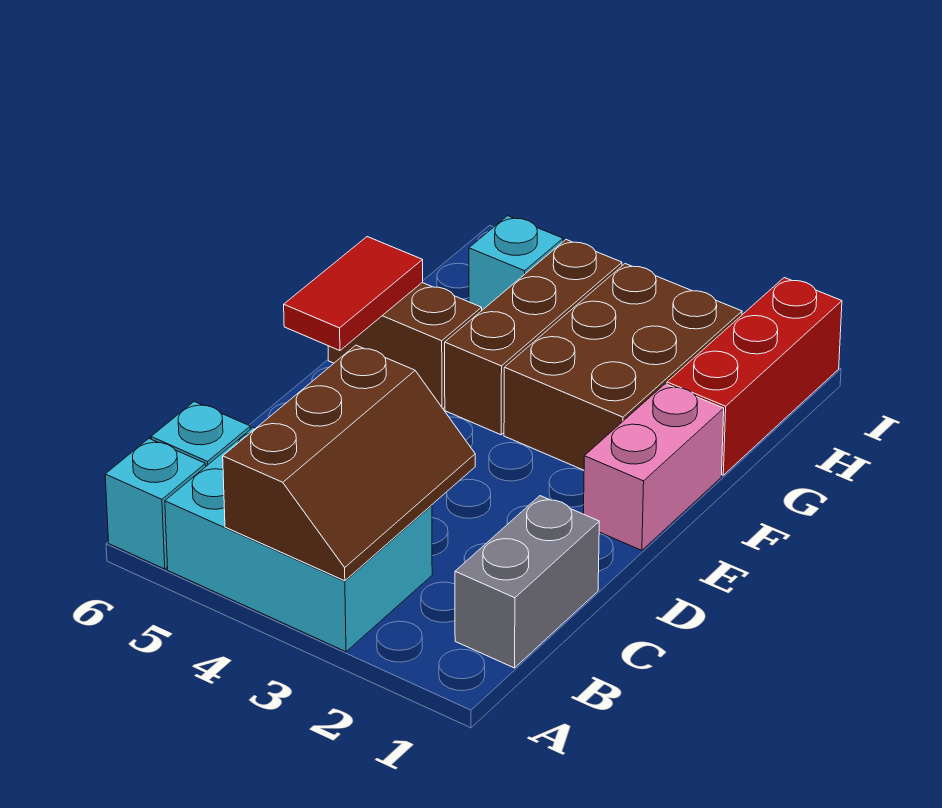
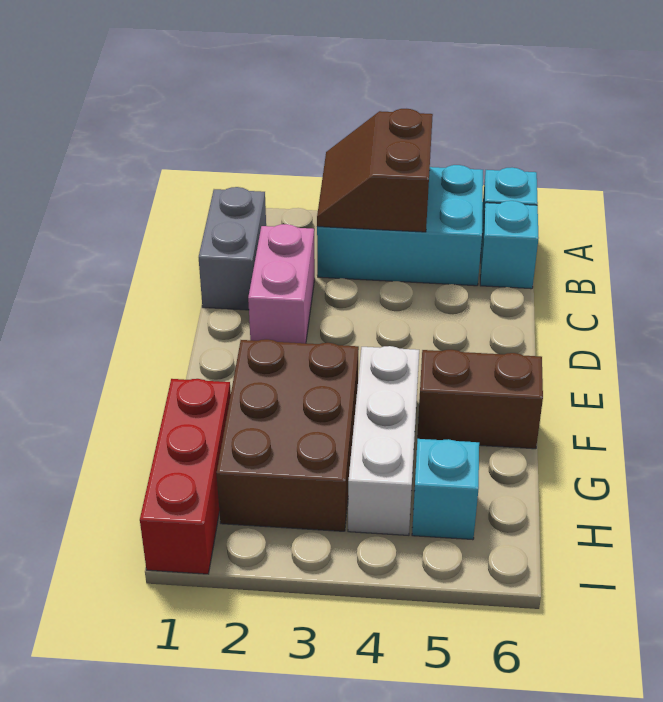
brown slope A3:C4 level 2 top 4 -> brown slope A3:B4 level 2 top 4
pink brick E1:F1 level 1 -> pink brick C2:D2 level 1
red tile E6:F6 level 2 -> none
brown brick F4:H4 level 1 -> white brick F4:H4 level 1

